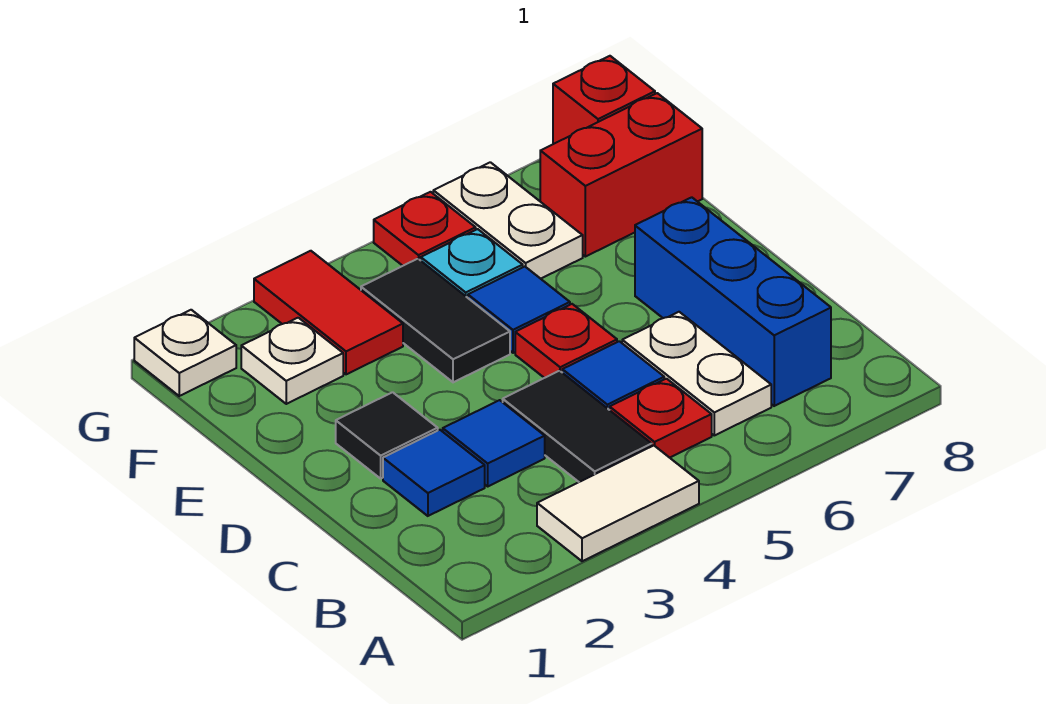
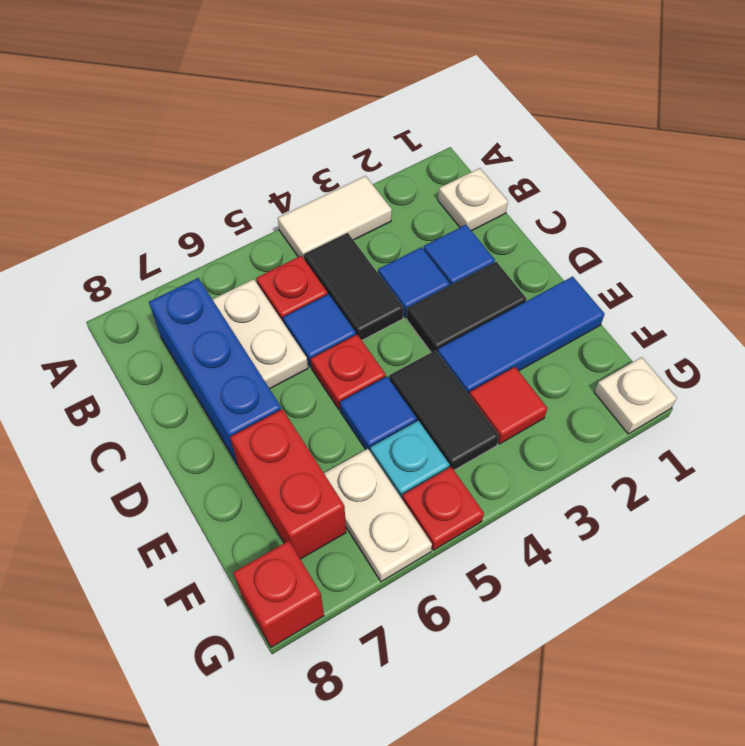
black tile D2 level 1 -> black tile D2:D3 level 1
none -> blue tile E1:E3 level 1
white plate F2 level 1 -> white plate B1 level 1
red tile F3:G3 level 1 -> red tile F3 level 1
red brick F7:F8 level 1 -> red brick E7:F7 level 1

